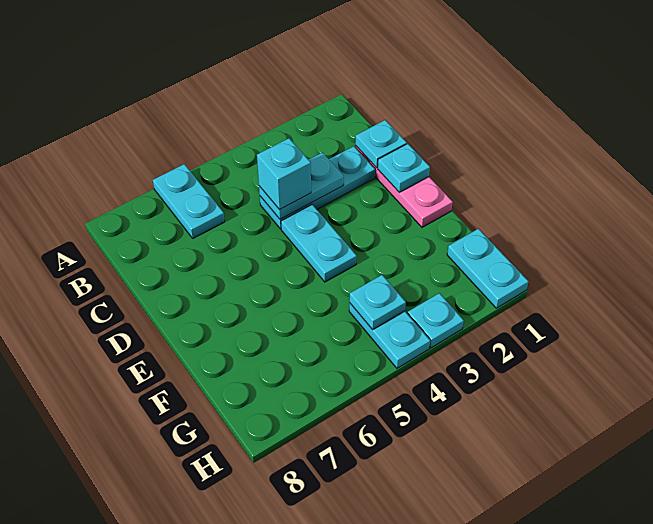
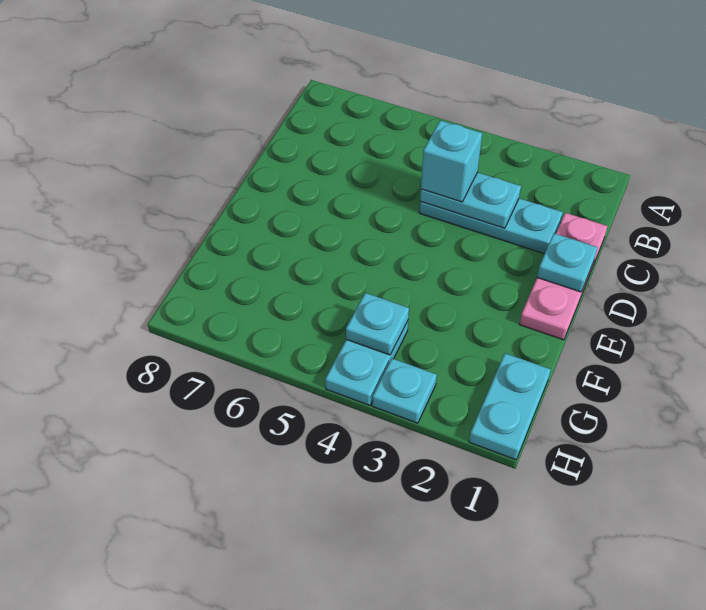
cyan plate A6:B6 level 1 -> none
cyan plate C1 level 2 -> none
cyan plate D4:E4 level 1 -> none

